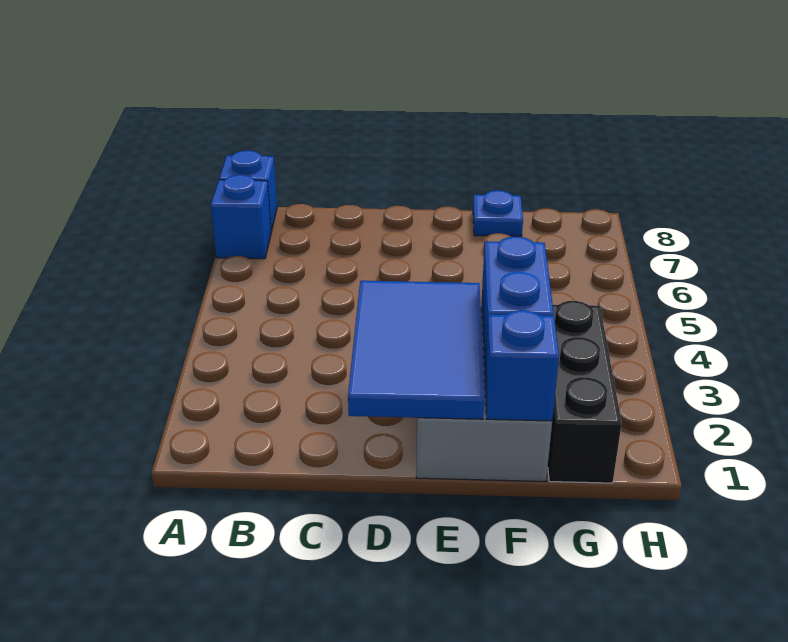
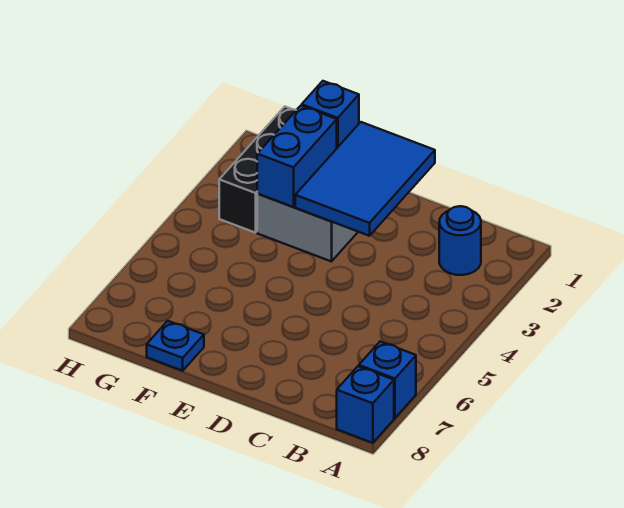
none -> blue round brick B2 level 1

